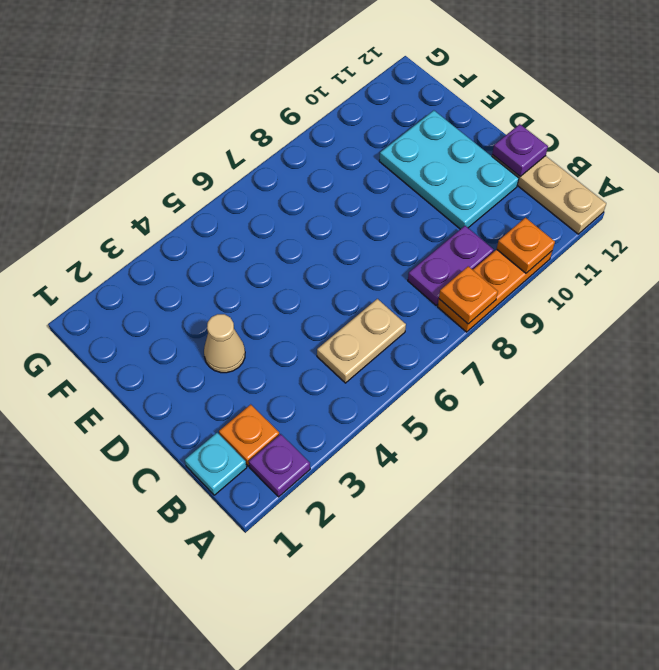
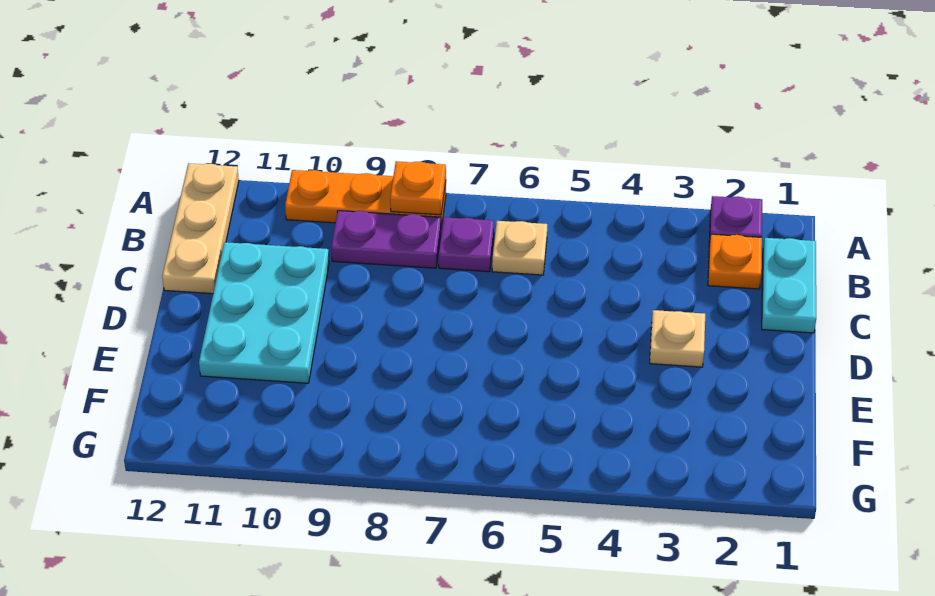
orange plate A10 level 2 -> none
cyan plate B1 level 1 -> cyan plate B1:C1 level 1
tan plate B5:B6 level 1 -> tan plate B6 level 1
purple plate C12 level 2 -> purple plate B7 level 1
tan cone D3 level 1 -> tan plate D3 level 1

